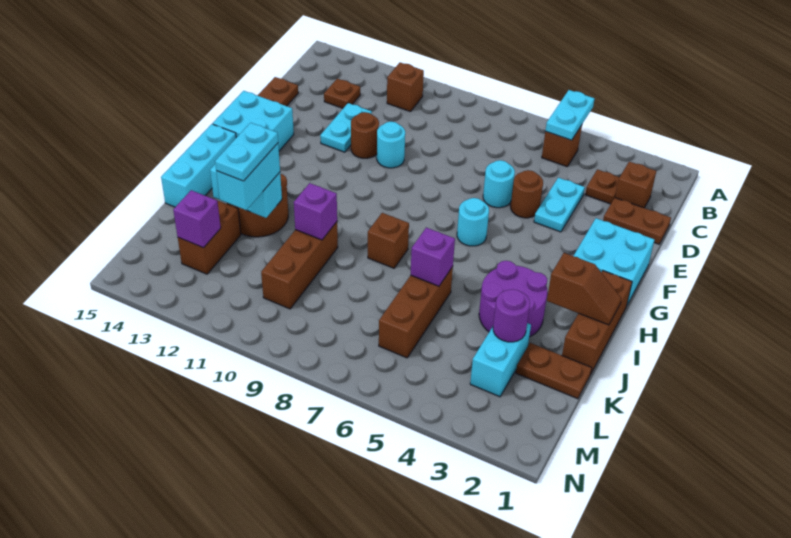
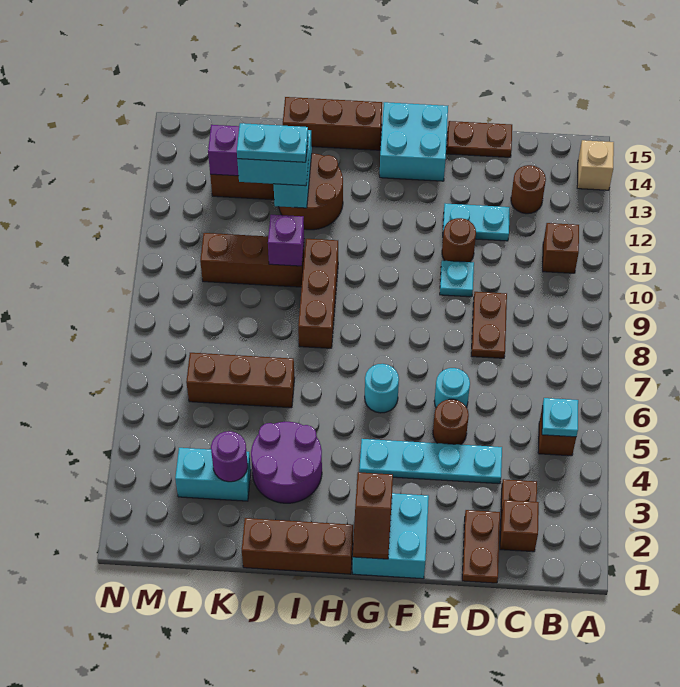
cyan plate A5:B5 level 2 -> cyan plate B5 level 2
none -> tan brick A14 level 1
brown plate C13 level 1 -> brown round brick C13 level 1
cyan plate D4:E4 level 1 -> cyan plate D4:G4 level 1
cyan round brick E10 level 1 -> cyan plate E10 level 1
cyan brick H15:J15 level 1 -> brown brick H15:J15 level 1
brown slope I1:I2 level 2 top 2 -> brown slope G1:G2 level 2 top 2
brown brick I8 level 1 -> brown brick I8:I10 level 1
purple brick J6 level 2 -> none
brown plate K1:K2 level 1 -> brown plate D8:D9 level 1

